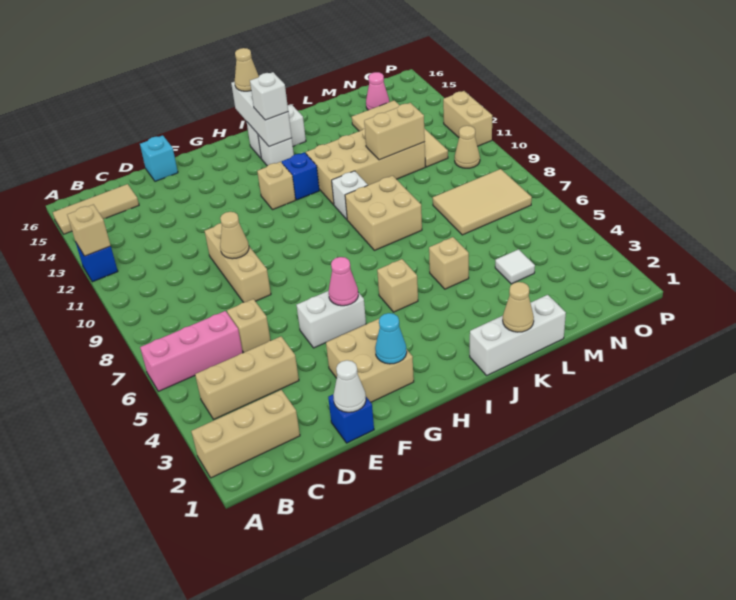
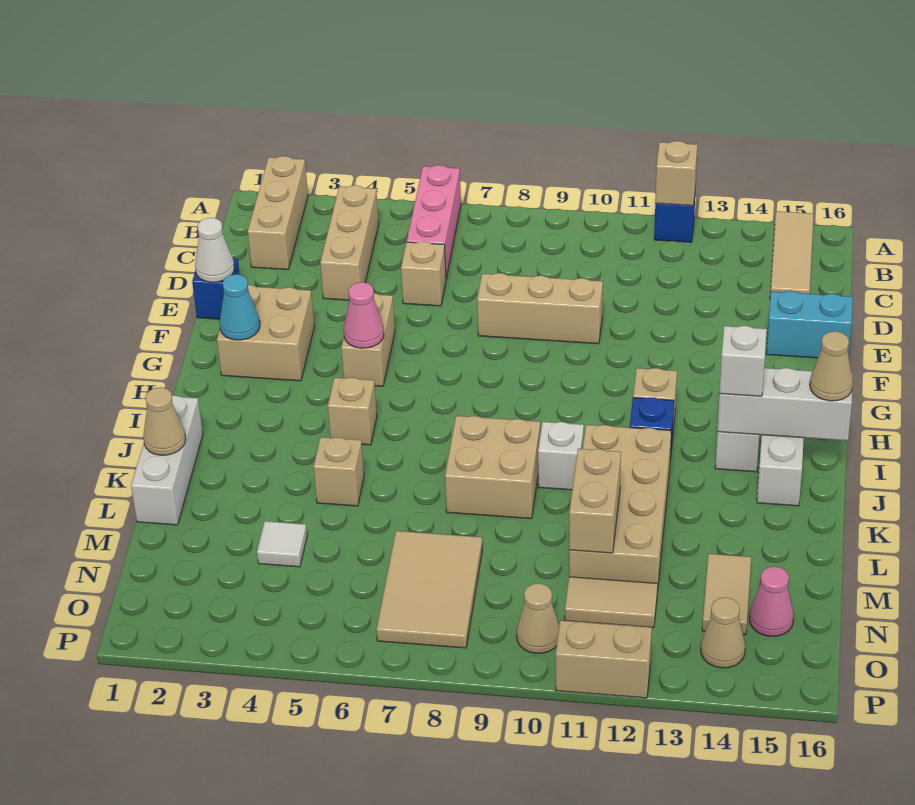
tan cone E9 level 2 -> tan cone O14 level 1
cyan brick E16 level 1 -> cyan brick E15:E16 level 1
white brick F5:G5 level 1 -> tan brick F5:G5 level 1

